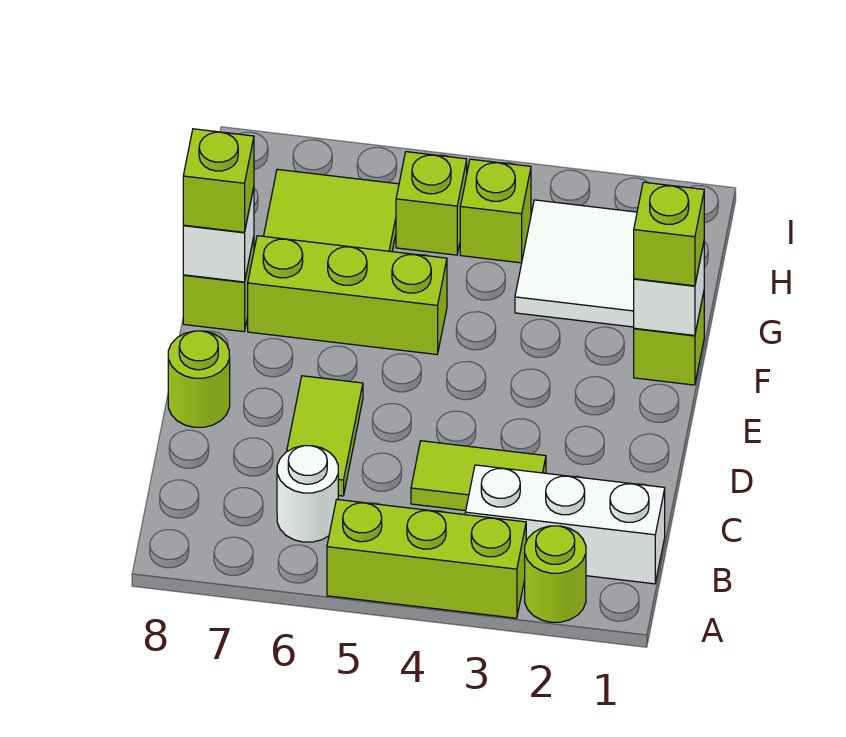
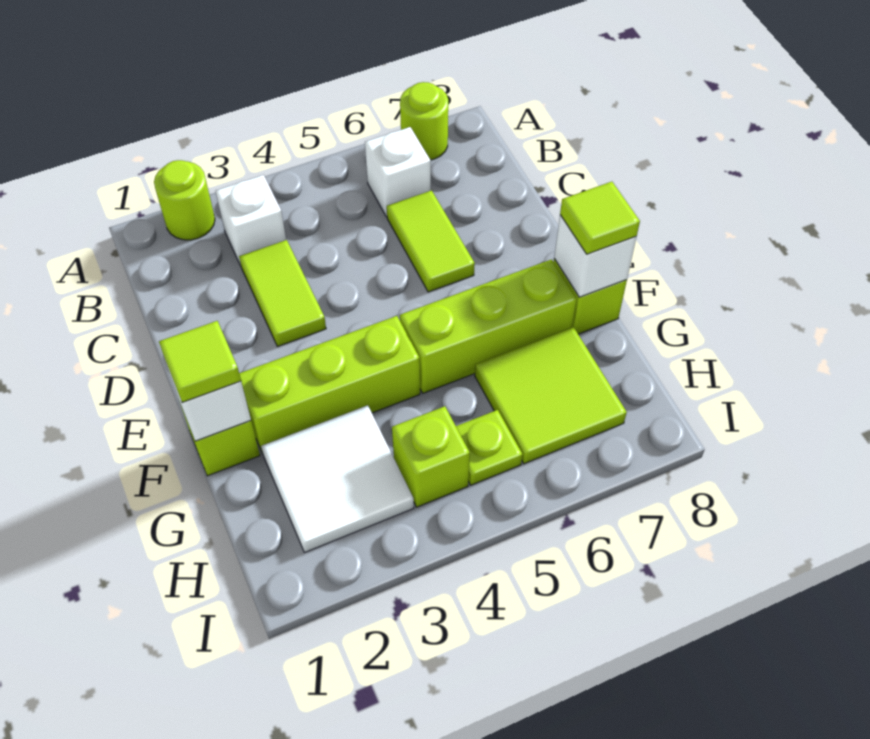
lime brick A3:A5 level 1 -> lime brick F2:F4 level 1
white brick B1:B3 level 1 -> white brick B3 level 1
white round brick B6 level 1 -> white brick B6 level 1
lime tile C3:C4 level 1 -> lime tile C3:D3 level 1
lime round brick D8 level 1 -> lime round brick A7 level 1
lime brick F1 level 3 -> lime tile F1 level 3
lime brick F8 level 3 -> lime tile F8 level 3
lime brick H5 level 1 -> lime plate H5 level 1

